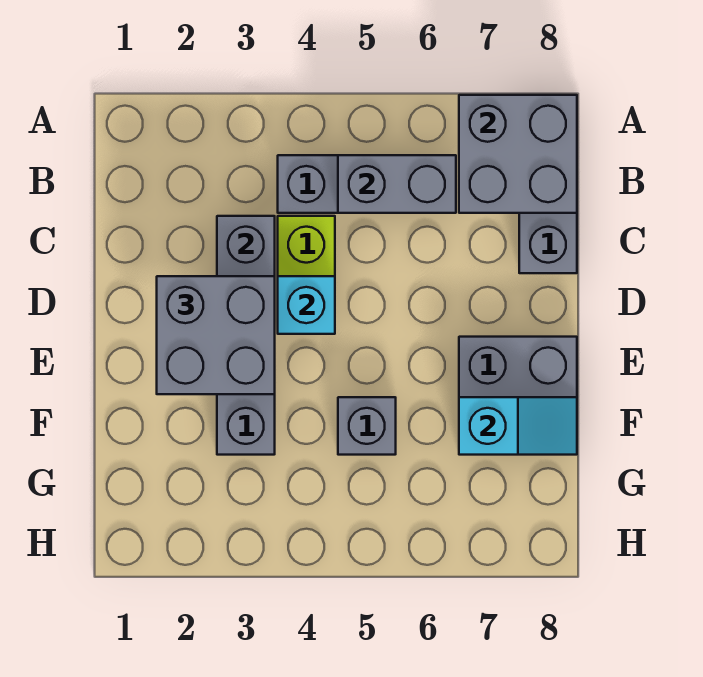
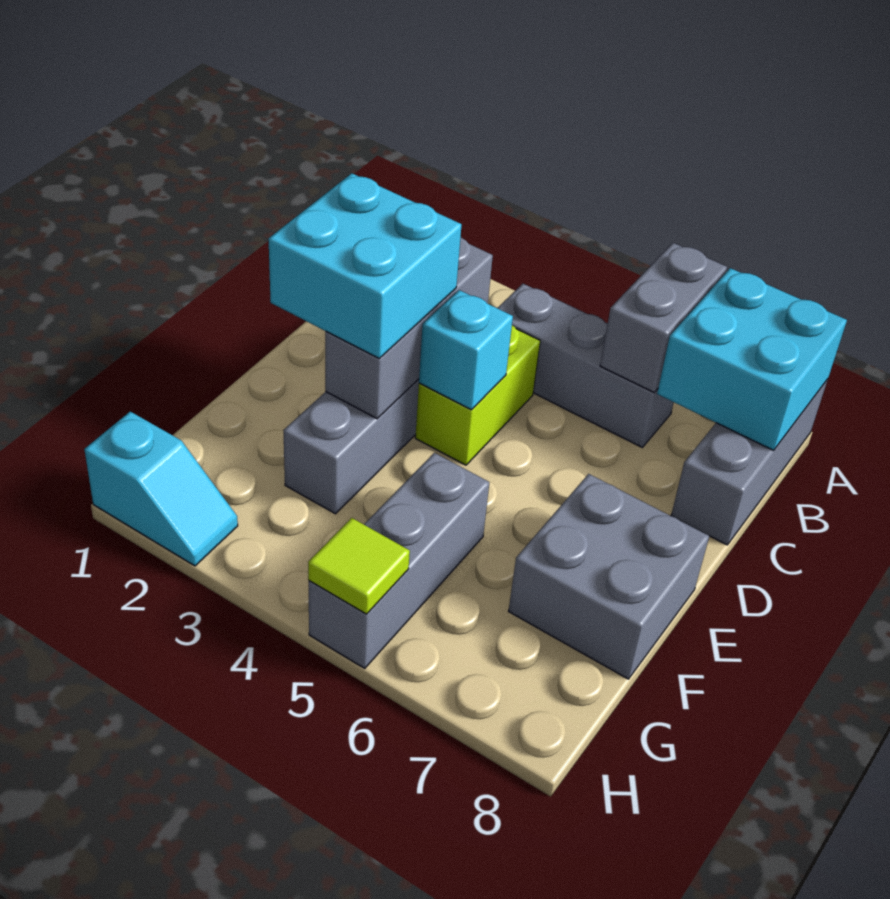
grey brick A7:B8 level 2 -> cyan brick A7:B8 level 2
grey brick B5:B6 level 2 -> grey brick A6:B6 level 2
grey brick D2:E3 level 3 -> cyan brick D2:E3 level 3
grey brick F5 level 1 -> grey brick F5:H5 level 1
cyan slope F7:F8 level 2 top 7 -> cyan slope H1:H2 level 1 top 1
none -> lime tile H5 level 2

